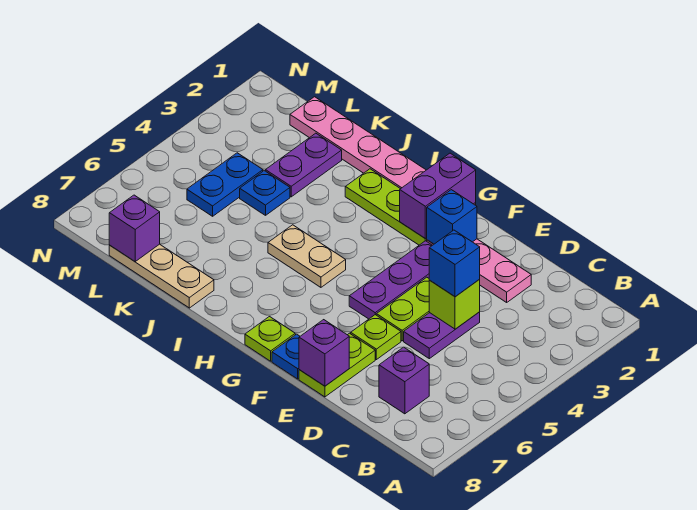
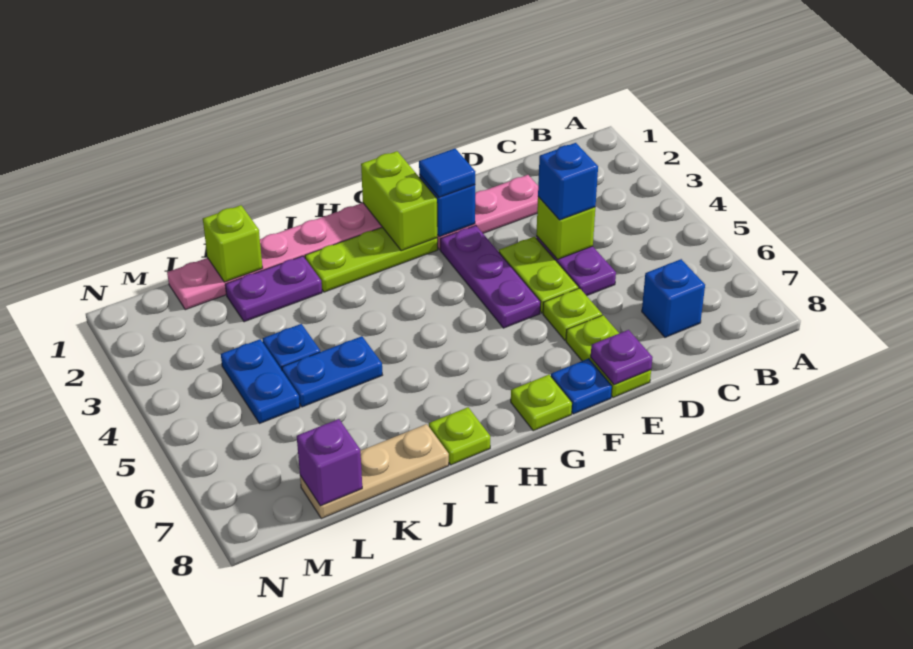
purple brick C7 level 1 -> blue brick C7 level 1
purple brick E8 level 2 -> purple plate E8 level 2
none -> blue tile F2 level 3
purple brick G1:G2 level 2 -> lime brick G1:G2 level 2
tan plate H5:I5 level 1 -> none
none -> lime plate I8 level 1
none -> blue plate J5:K5 level 1
none -> lime brick K1 level 2
purple plate K2:K3 level 1 -> purple plate J2:K2 level 1

